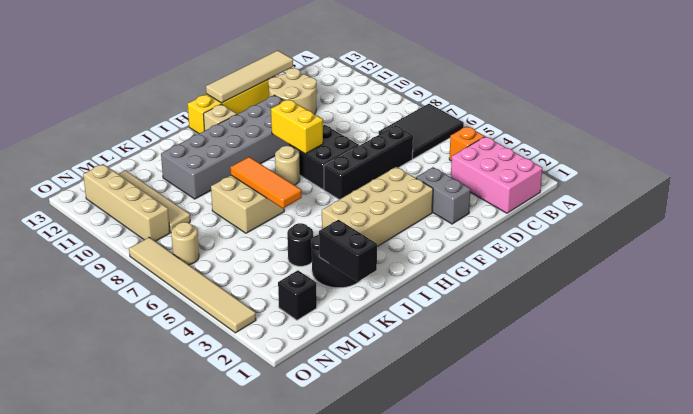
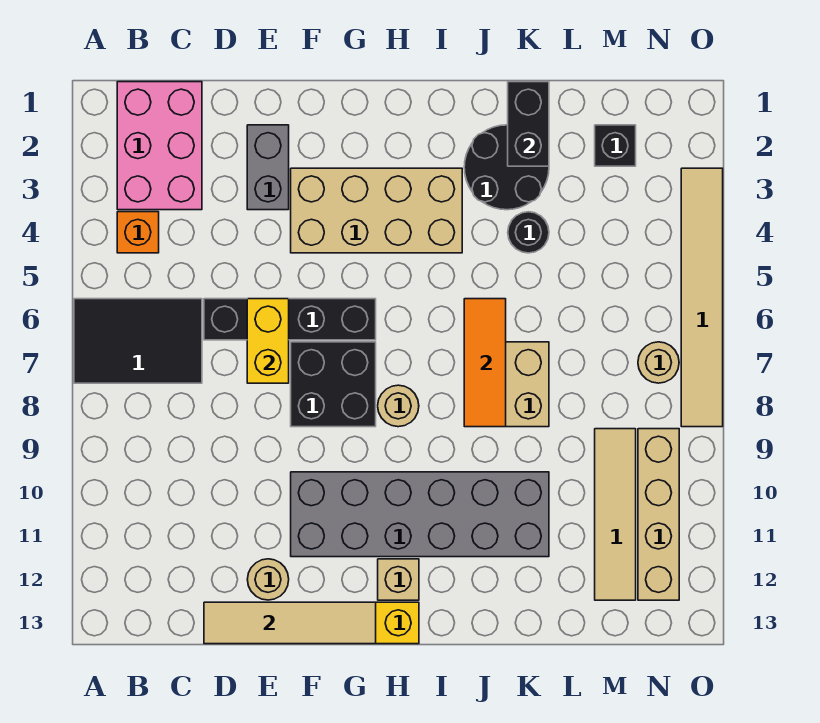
tan round brick D11:E12 level 1 -> tan round brick E12 level 1
yellow brick G8:G9 level 2 -> yellow brick E6:E7 level 2

